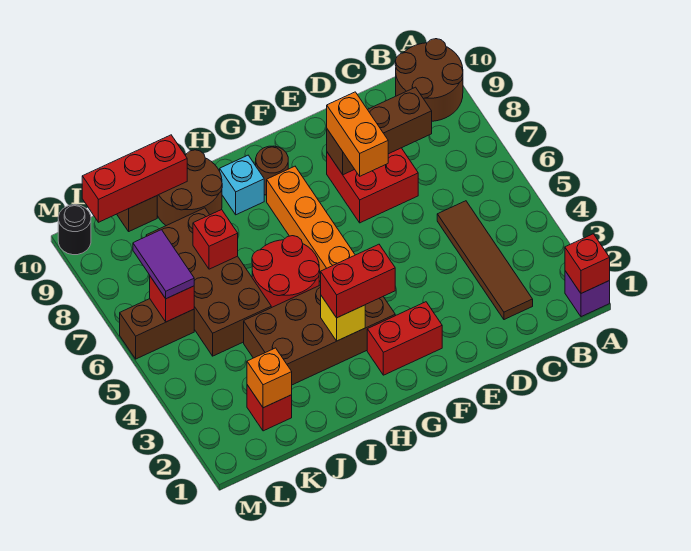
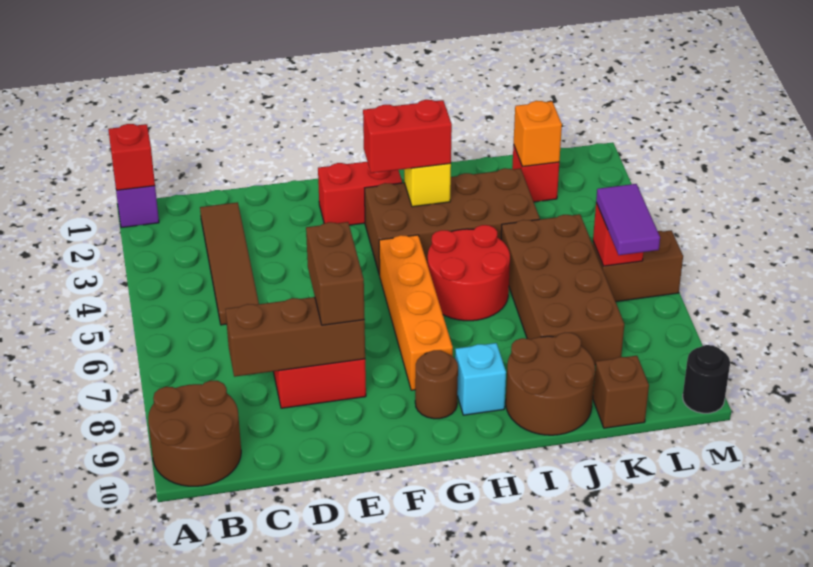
orange brick E7:E8 level 3 -> brown brick E7:E8 level 3
red brick J7 level 2 -> none
red brick J10:L10 level 2 -> none

